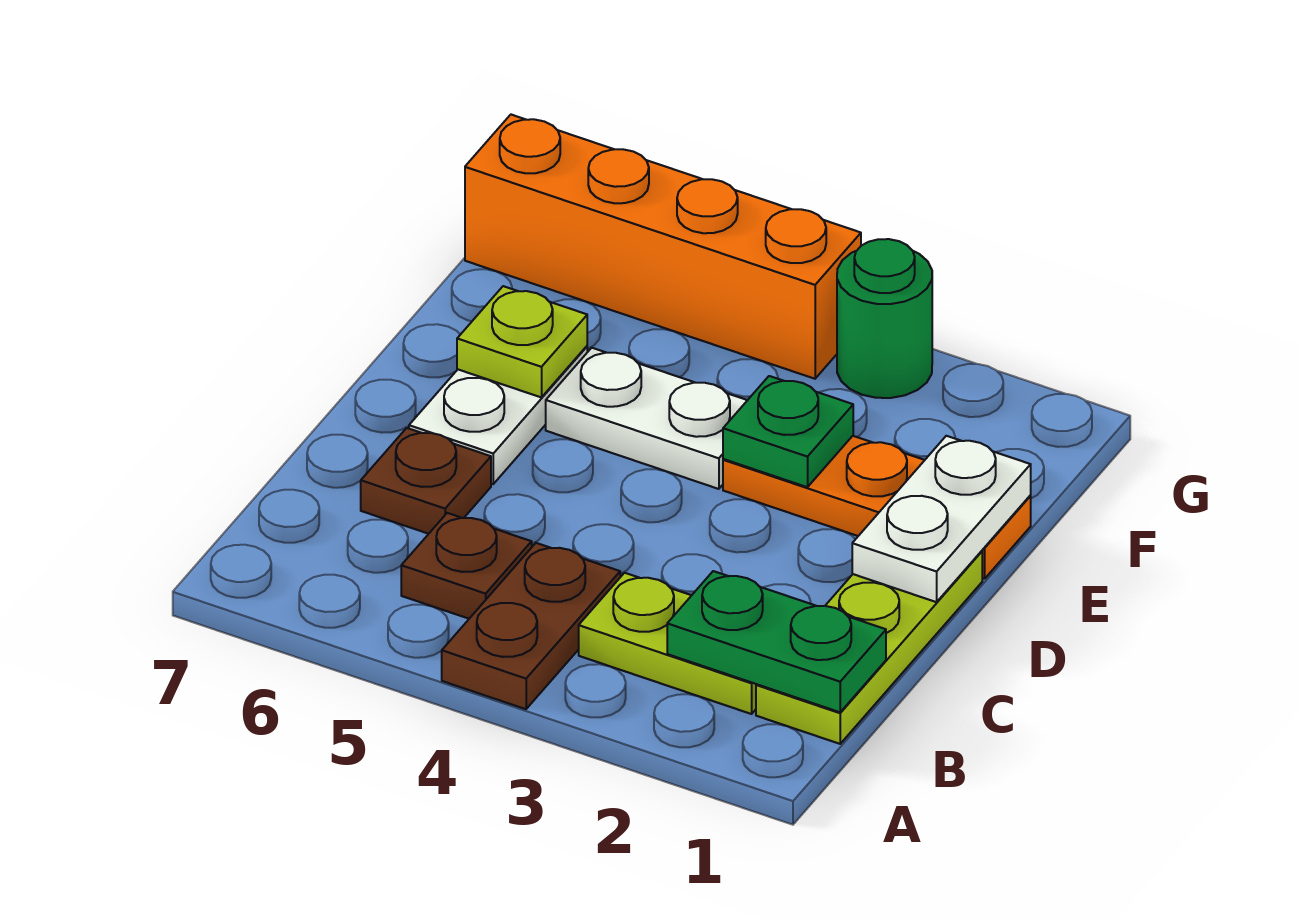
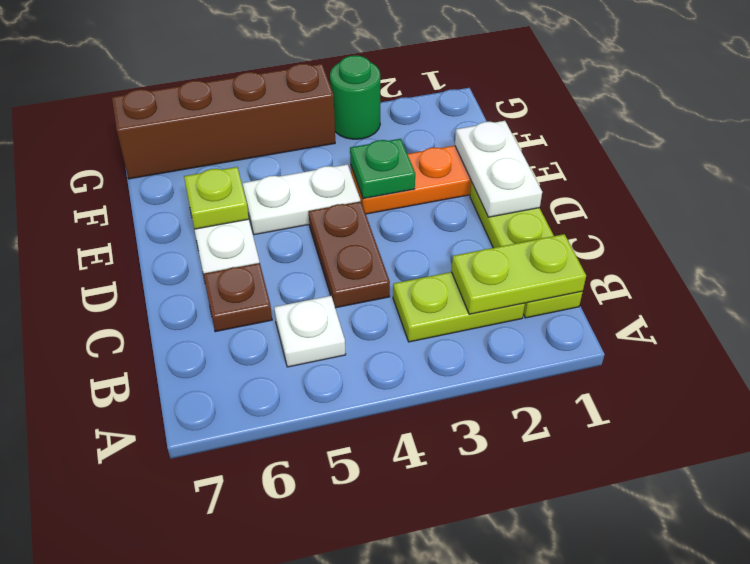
brown plate A4:B4 level 1 -> brown plate C4:D4 level 1
green plate B1:B2 level 2 -> lime plate B1:B2 level 2
brown plate B5 level 1 -> white plate B5 level 1
orange brick G4:G7 level 1 -> brown brick G4:G7 level 1

